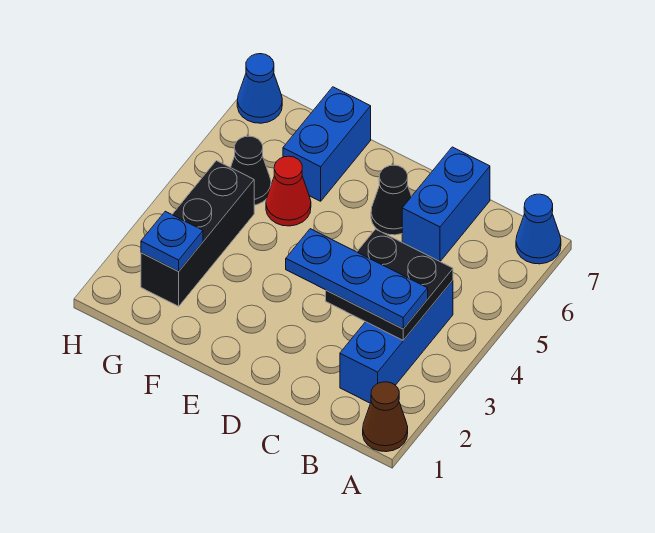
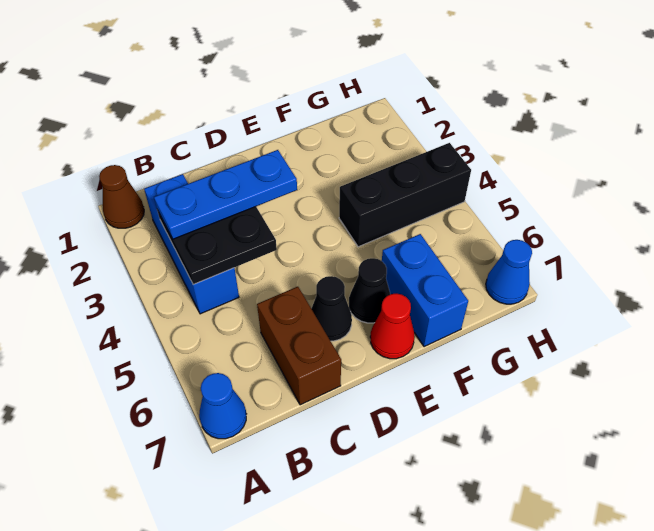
blue brick C6:C7 level 1 -> brown brick C6:C7 level 1
red cone F5 level 1 -> red cone E7 level 1
black brick G2:G4 level 1 -> black brick F4:H4 level 1
blue plate G2 level 2 -> none
black cone G5 level 1 -> black cone E6 level 1

